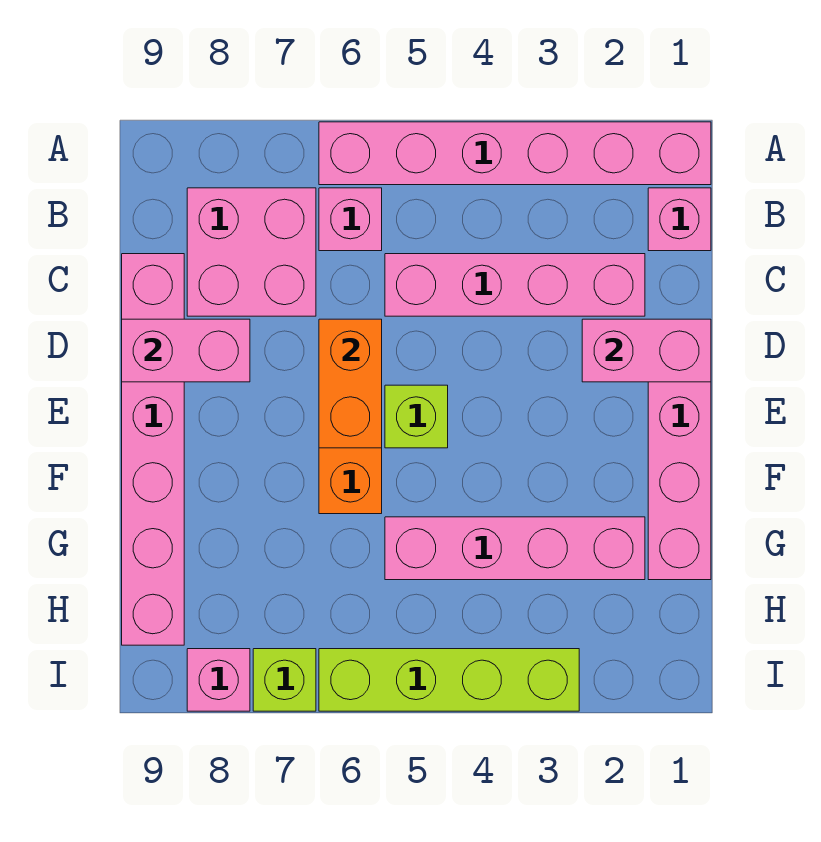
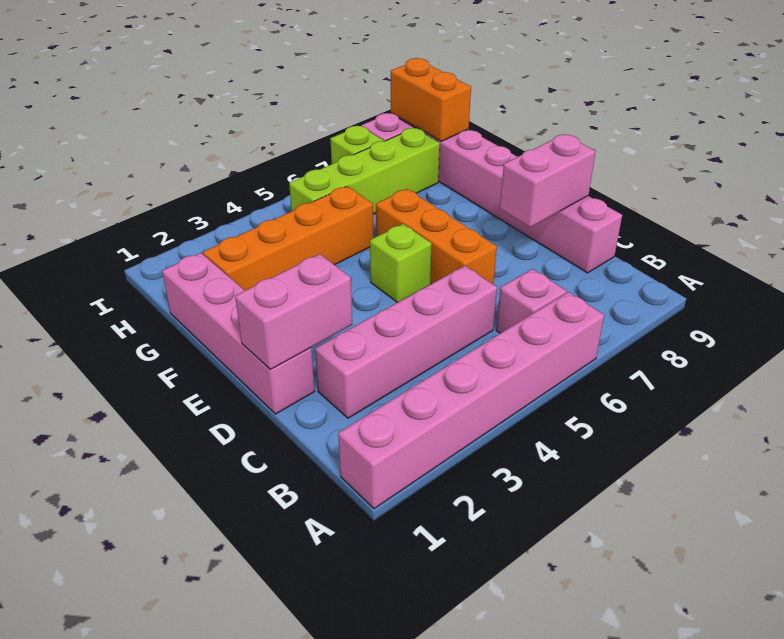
pink brick B1 level 1 -> none
pink brick B7:C8 level 1 -> none
orange brick D6:E6 level 2 -> orange brick H9:I9 level 2
pink brick G2:G5 level 1 -> orange brick G2:G5 level 1
lime brick I3:I6 level 1 -> lime brick H5:H8 level 1

